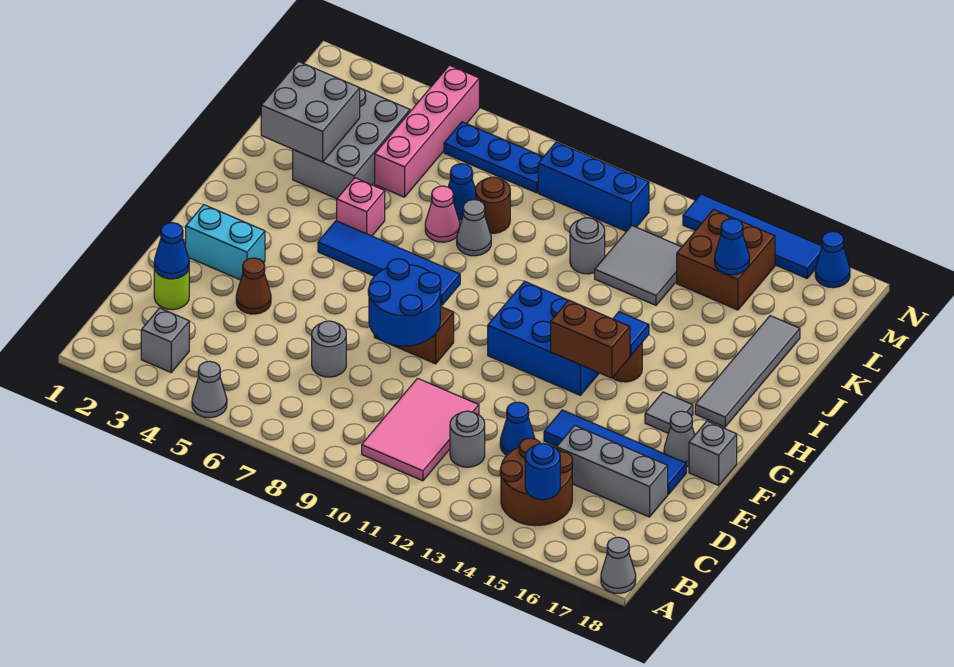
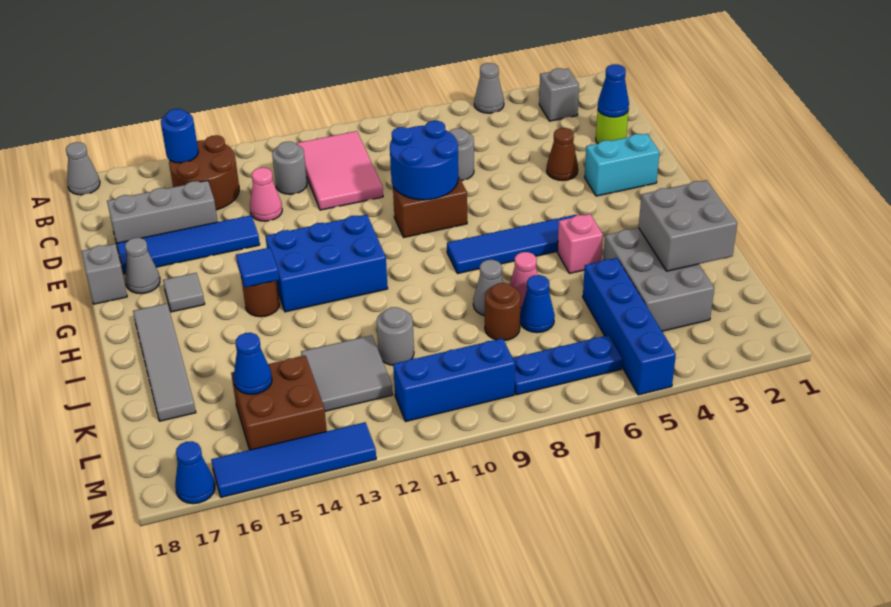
blue cone D13 level 1 -> pink cone D13 level 1
brown brick G13:G14 level 2 -> none
pink brick K5:N5 level 1 -> blue brick K5:N5 level 1

